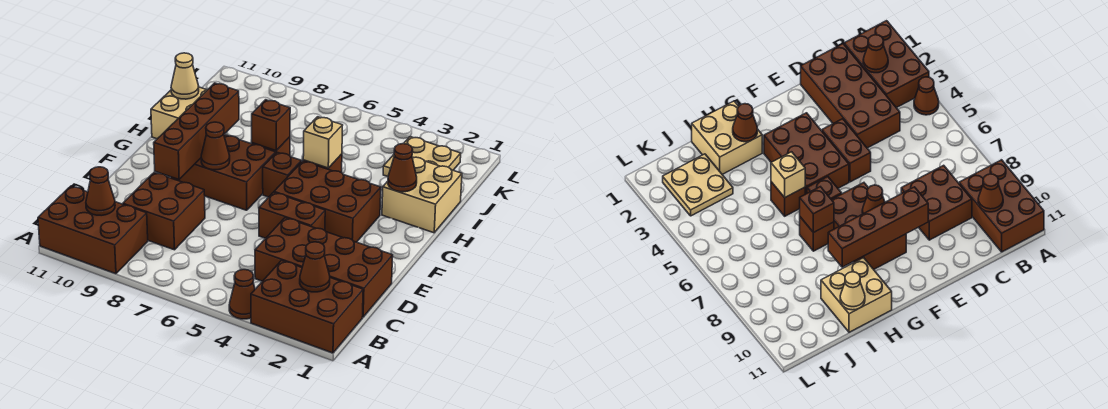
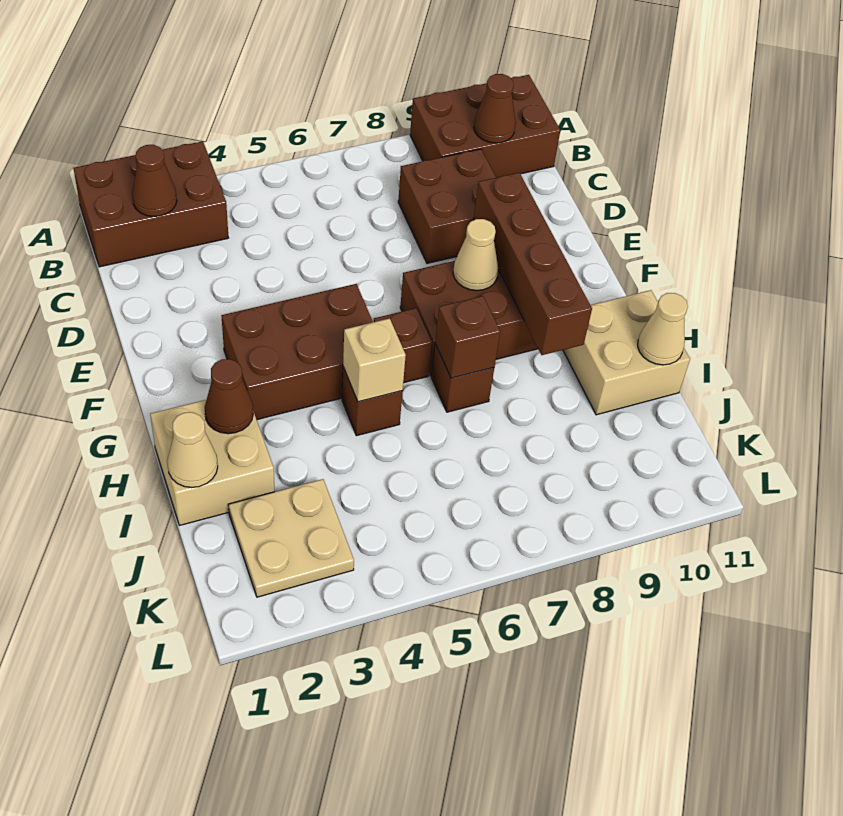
brown cone A4 level 1 -> none
brown brick C1:D4 level 1 -> none
brown brick E4:E5 level 1 -> none
brown cone F8 level 2 -> tan cone F8 level 2
none -> tan cone I1 level 2

